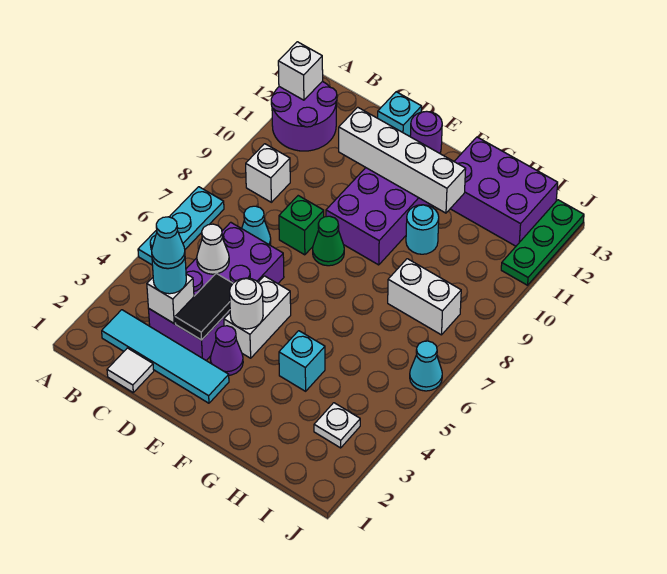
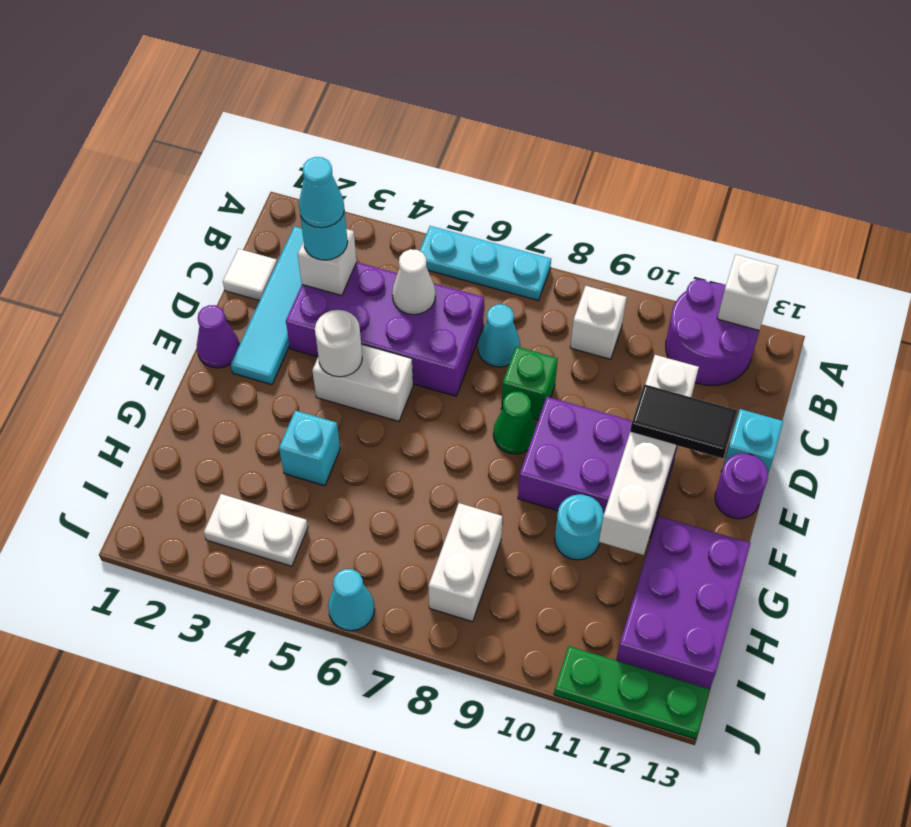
black tile D3:D4 level 2 -> black tile E11:E12 level 3
purple cone E3 level 1 -> purple cone E1 level 1
white plate I3 level 1 -> white plate I3:I4 level 1

